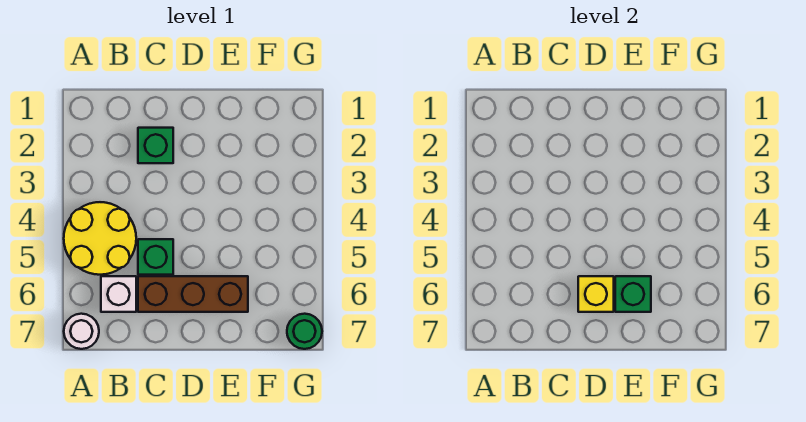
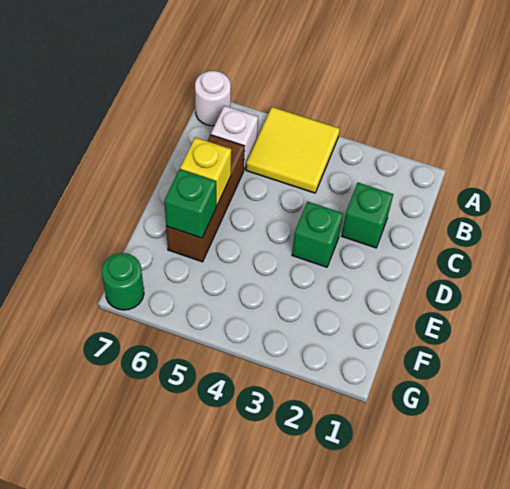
yellow round brick A4:B5 level 1 -> yellow tile A4:B5 level 1
green brick C5 level 1 -> green brick D3 level 1

